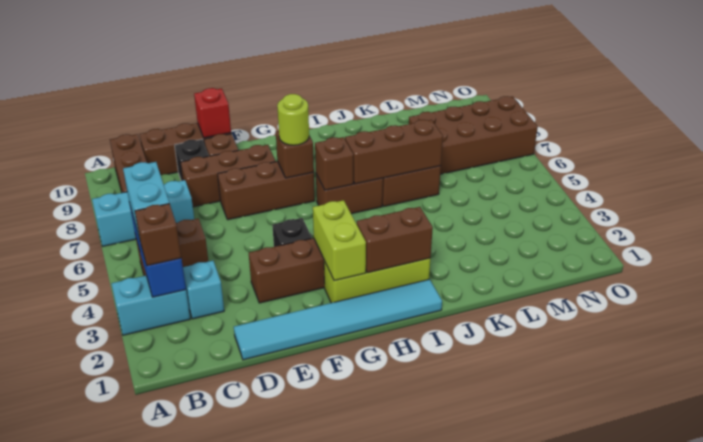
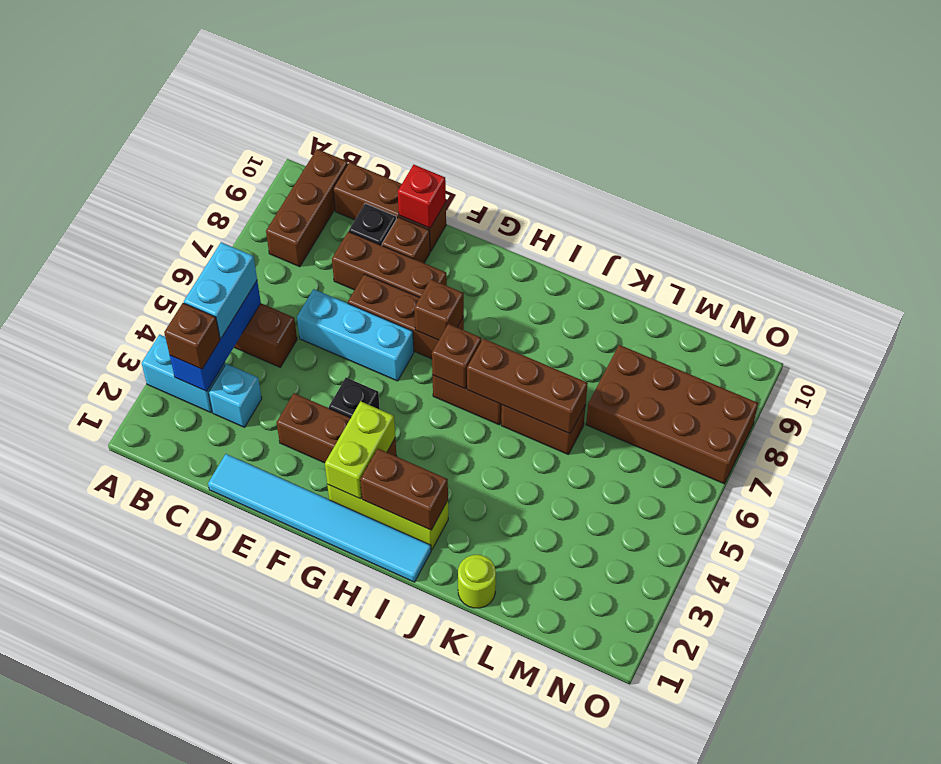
cyan brick A7:C7 level 1 -> cyan brick D6:F6 level 1
lime round brick G7 level 3 -> lime round brick K1 level 1

